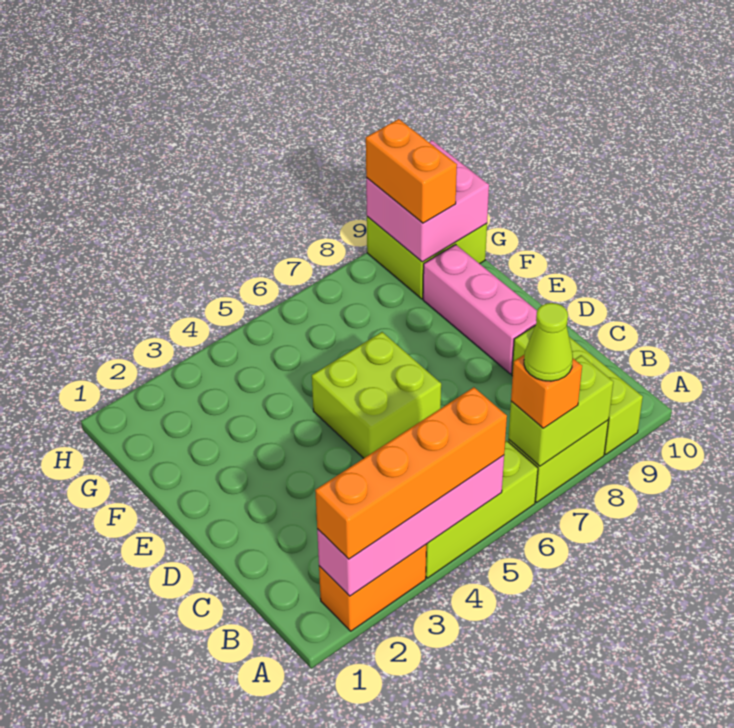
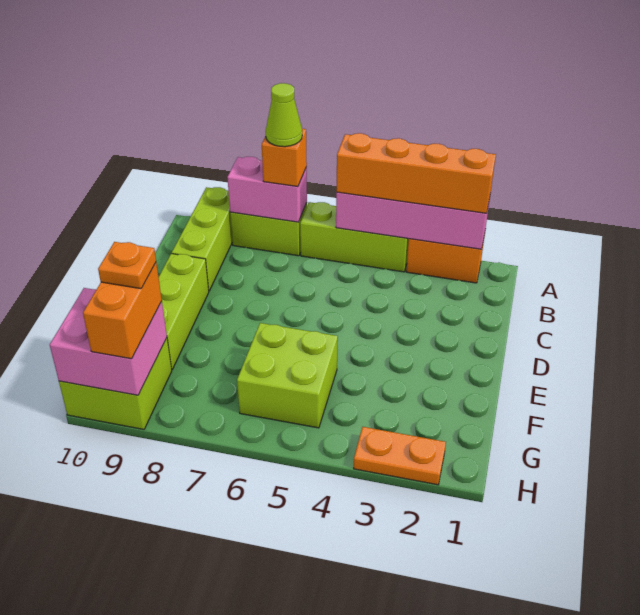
lime brick A7:A8 level 2 -> pink brick A7:A8 level 2
lime brick D5:E6 level 1 -> lime brick F5:G6 level 1
pink brick D9:F9 level 1 -> lime brick D9:F9 level 1
none -> orange plate G9 level 4
none -> orange plate H2:H3 level 1

